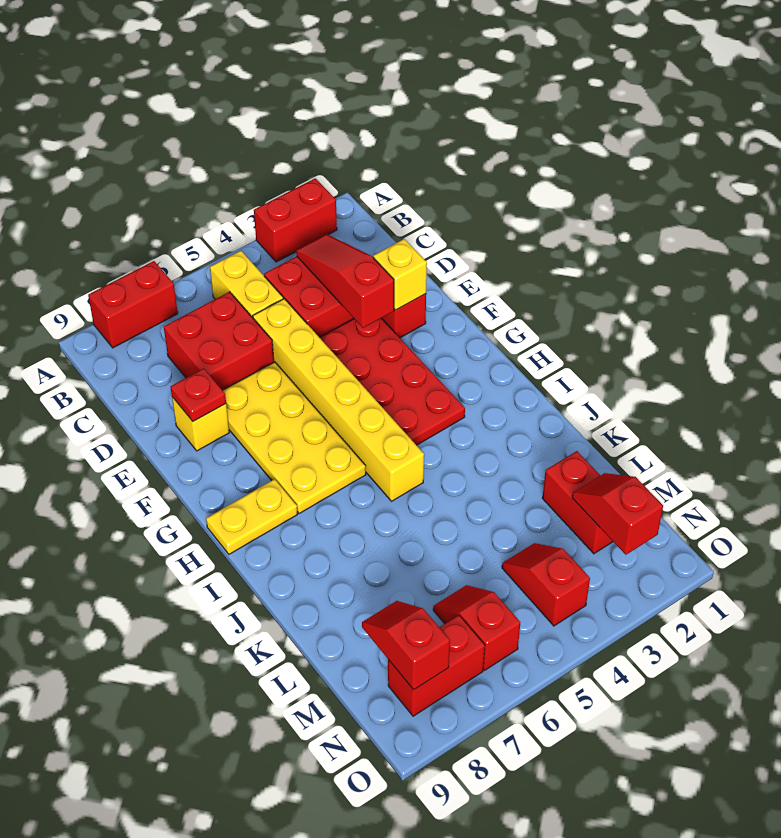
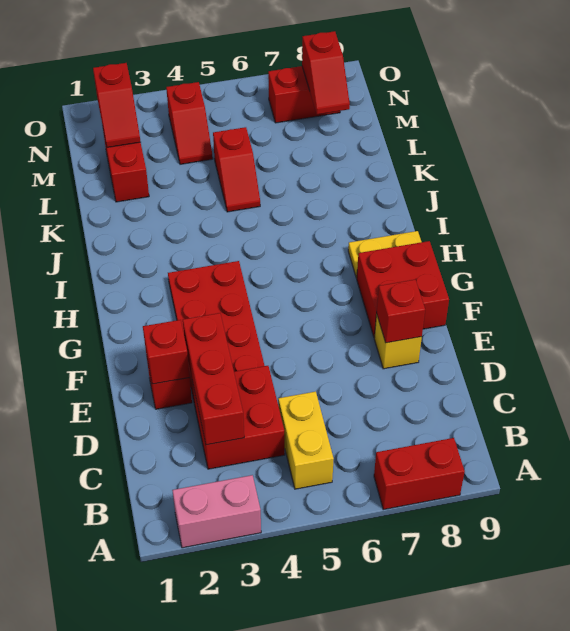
red brick A2:A3 level 1 -> pink brick A2:A3 level 1
red slope C3:E3 level 2 top E -> red brick C3:E3 level 2
red brick C6:D7 level 1 -> red brick F8:G9 level 1
yellow brick D5:I5 level 1 -> none
yellow brick E2 level 2 -> red brick E2 level 2
yellow plate E6:H7 level 1 -> none
red plate E8 level 2 -> red brick E8 level 2
red slope M6:N6 level 1 top N -> red slope K5:L5 level 1 top L

